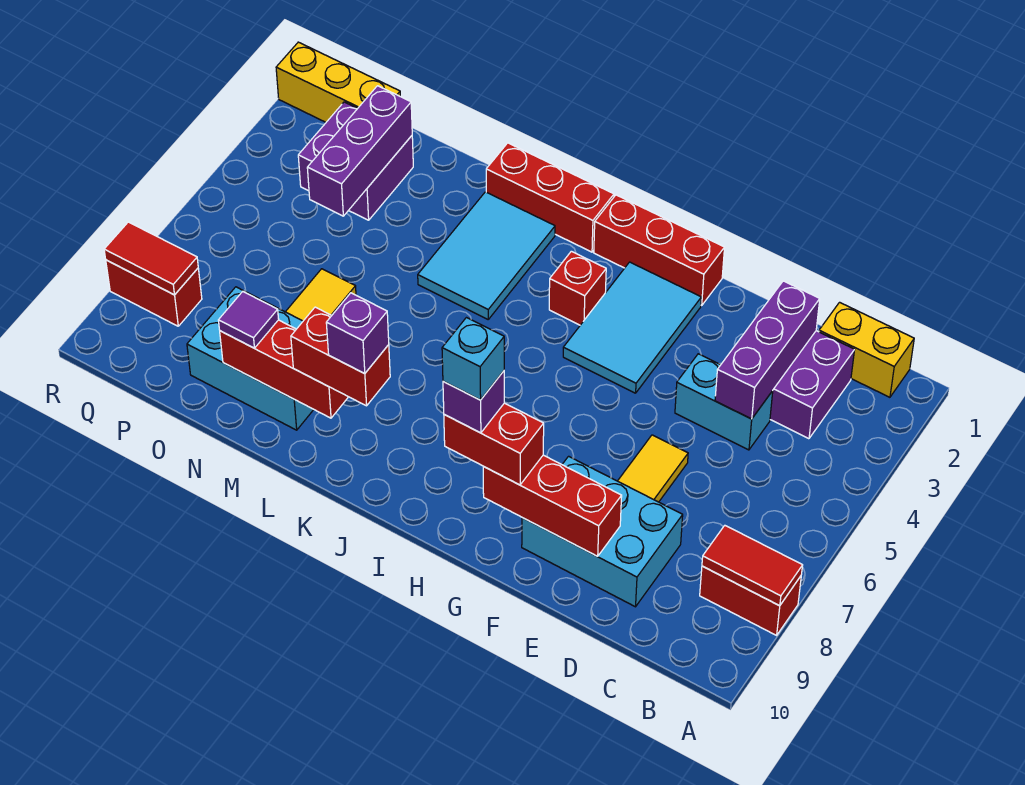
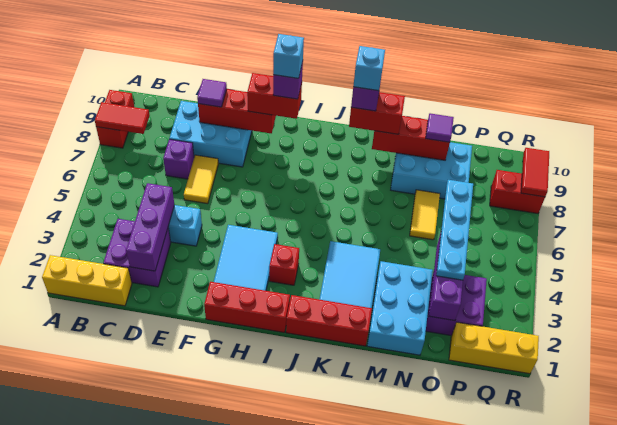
red brick A8:B8 level 1 -> red brick A8:A9 level 1
yellow brick B1:C1 level 1 -> yellow brick A1:C1 level 1
none -> purple brick D7 level 1
none -> purple tile E9 level 3
none -> cyan brick K9 level 5
none -> cyan brick M1:N3 level 1
none -> cyan plate O3:O6 level 3
red tile Q8:R8 level 2 -> red tile R8:R9 level 2

